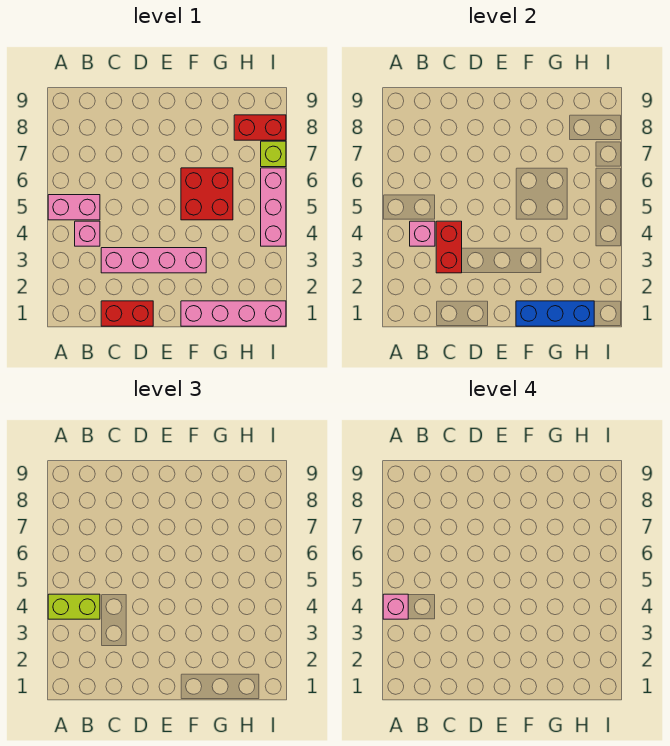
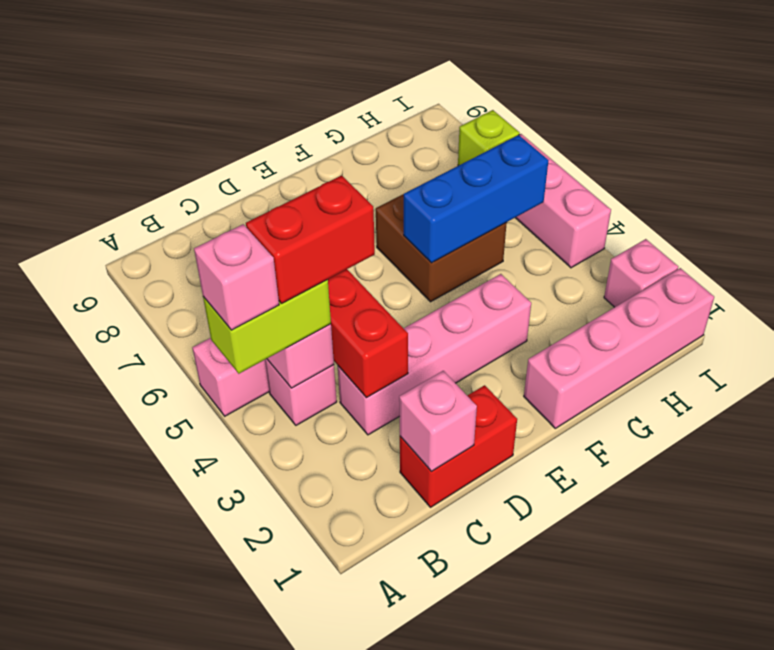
none -> pink brick C1 level 2
blue brick F1:H1 level 2 -> blue brick F5:H5 level 2
red brick F5:G6 level 1 -> brown brick F5:G6 level 1
red brick H8:I8 level 1 -> red brick B4:C4 level 4
none -> pink brick I2 level 1

